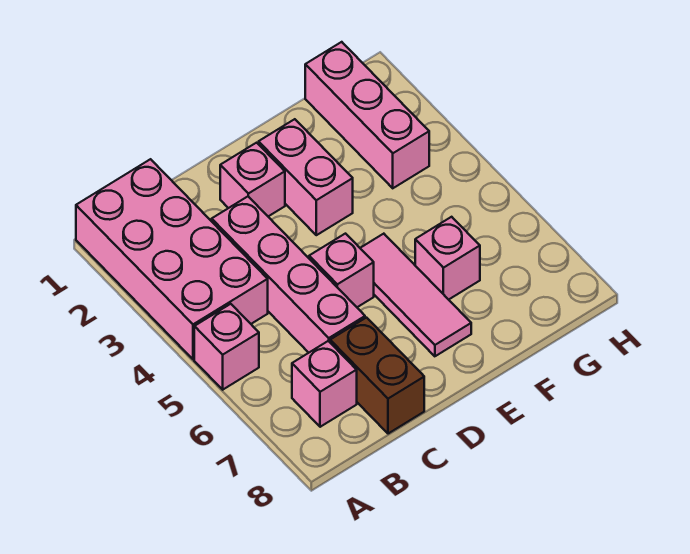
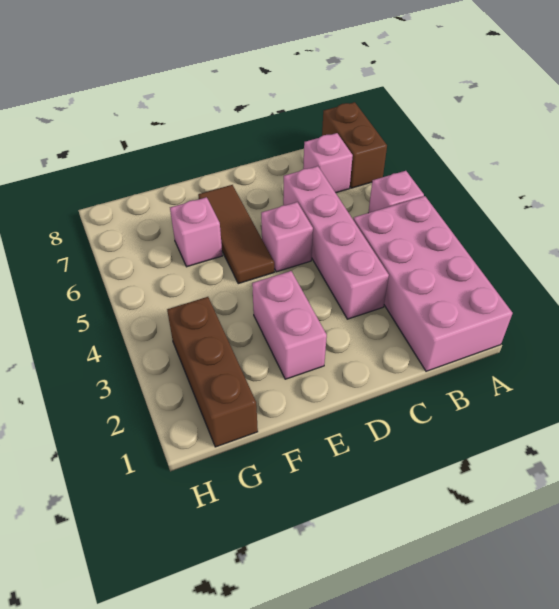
brown brick C7:C8 level 1 -> brown brick A7:A8 level 1
pink brick D2 level 1 -> none
pink tile E5:E7 level 1 -> brown tile E5:E7 level 1
pink brick G1:G3 level 1 -> brown brick G1:G3 level 1

